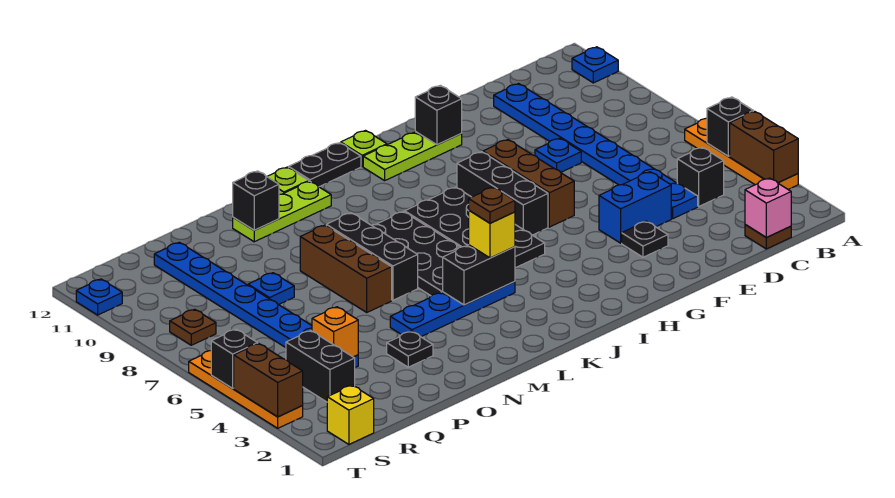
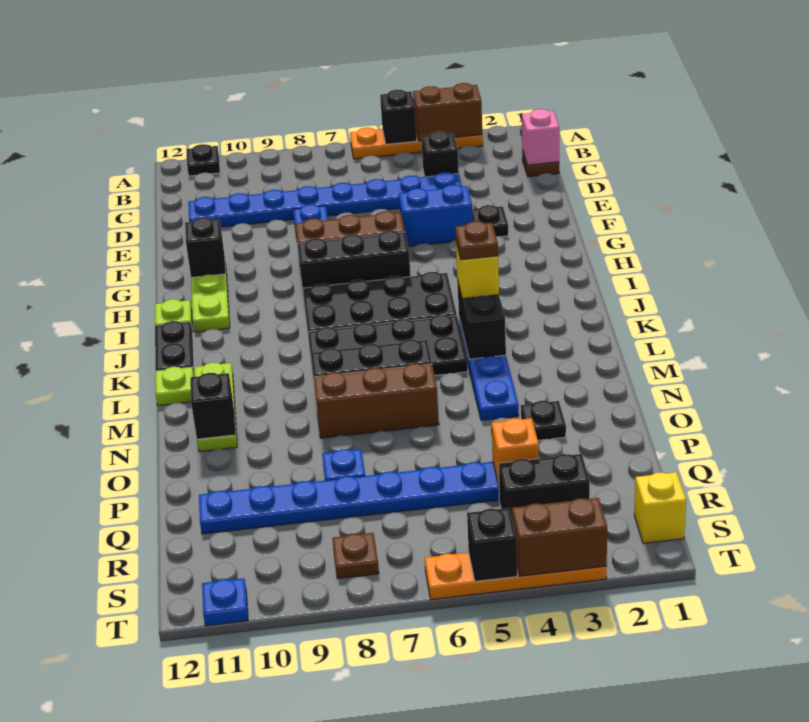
blue plate A11 level 1 -> black plate A11 level 1
blue brick E4:F4 level 1 -> blue brick F4:F5 level 1

